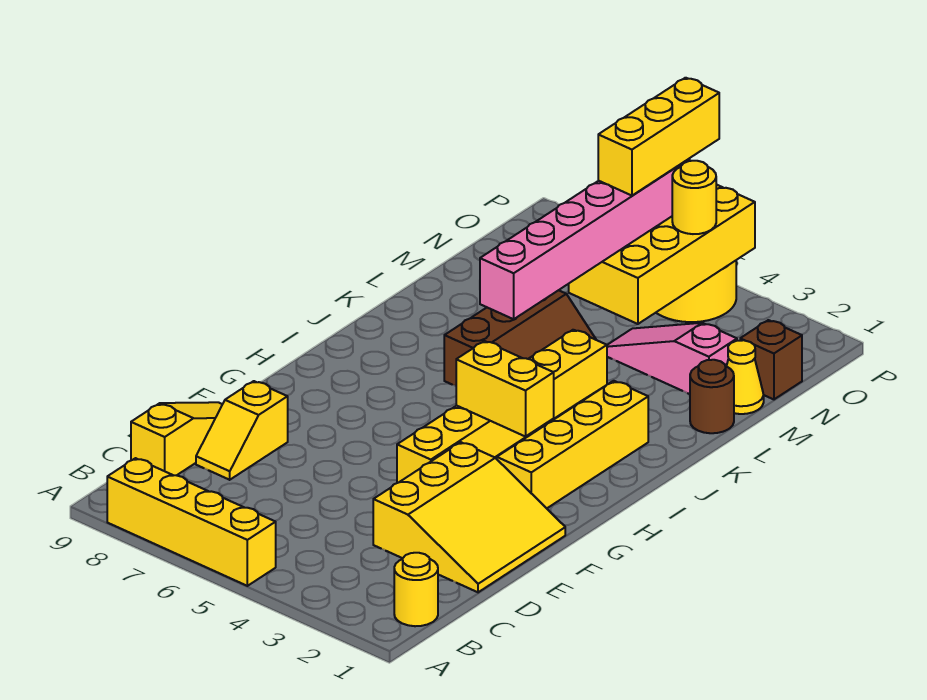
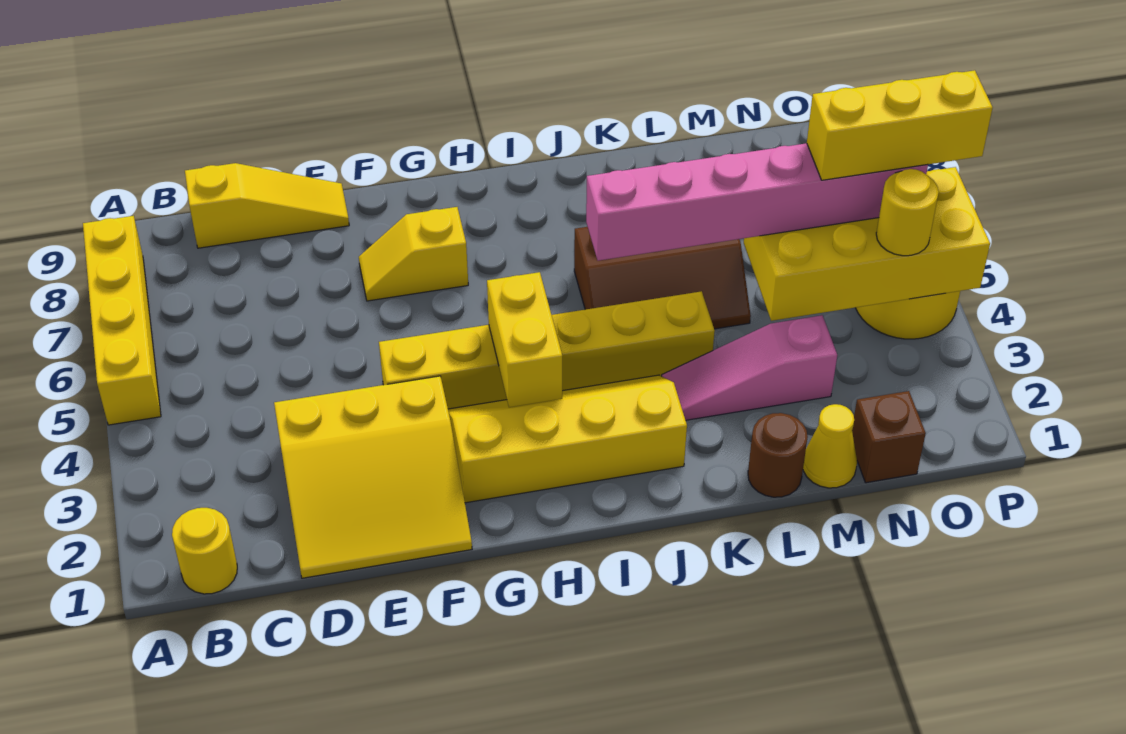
yellow slope D8:E8 level 1 top E -> yellow slope F7:G7 level 1 top G
pink slope M2:M4 level 1 top 2 -> pink slope K3:M3 level 1 top M

